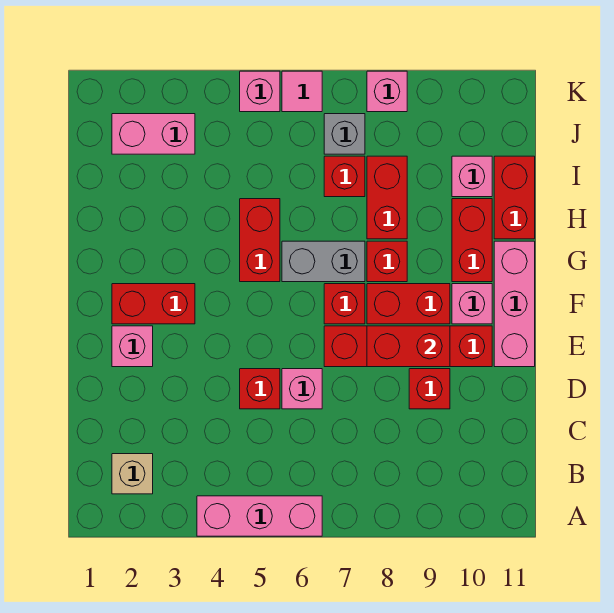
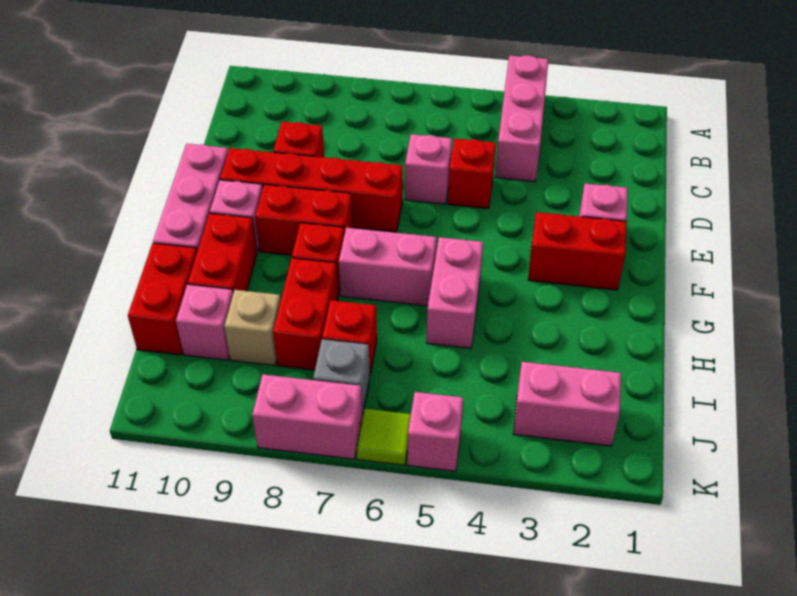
pink brick A4:A6 level 1 -> pink brick A4:C4 level 1
tan brick B2 level 1 -> tan brick I9 level 1
red brick E8:E9 level 2 -> none
red brick F7 level 1 -> none
red brick G5:H5 level 1 -> pink brick G5:H5 level 1
grey brick G6:G7 level 1 -> pink brick G6:G7 level 1
pink tile K6 level 1 -> lime tile K6 level 1
pink brick K8 level 1 -> pink brick K7:K8 level 1

